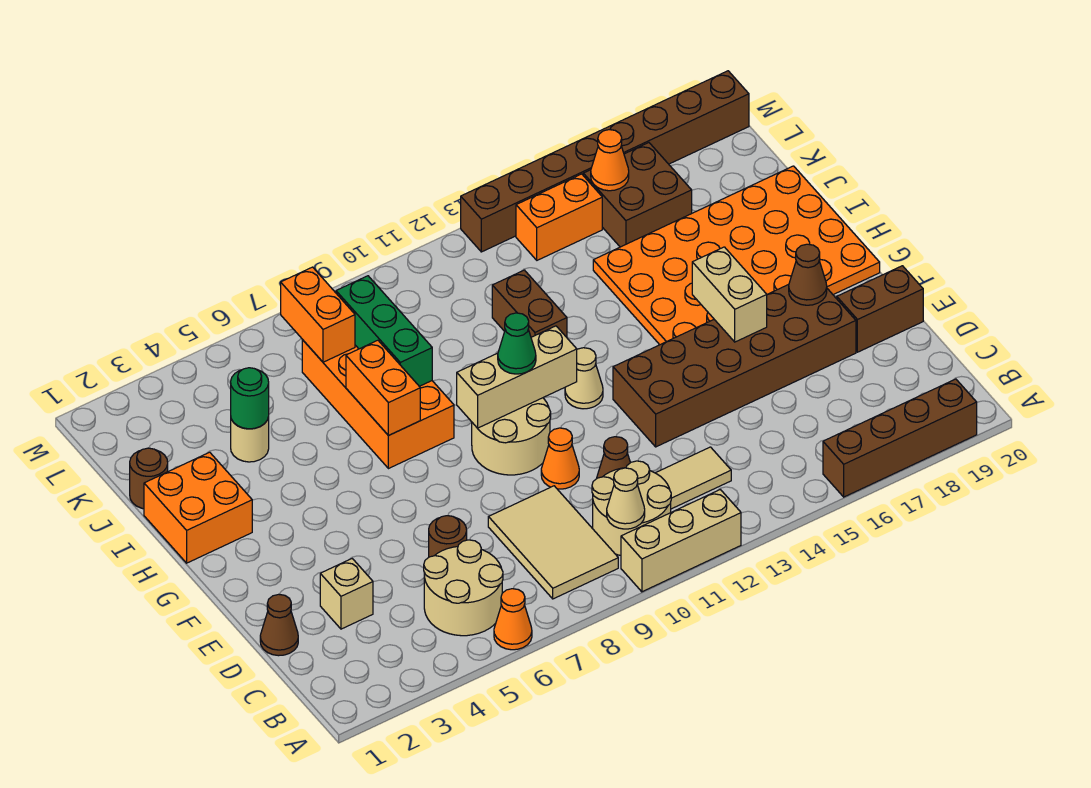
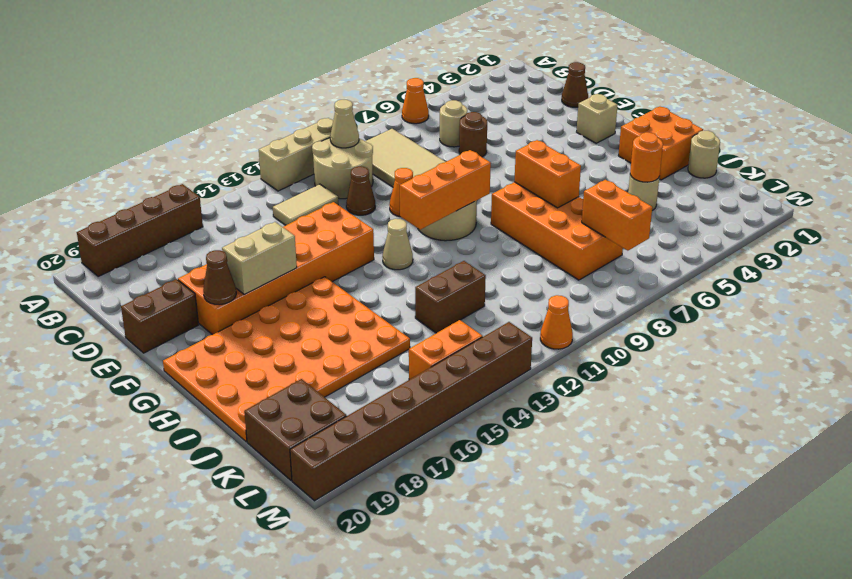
tan round brick B5:C6 level 1 -> tan round brick C6 level 1
tan brick D3 level 1 -> tan brick F2 level 1
brown brick E13:F18 level 1 -> orange brick E13:F18 level 1
tan brick F16:G16 level 2 -> tan brick F16:F17 level 2
tan brick G9:G11 level 2 -> orange brick G9:G11 level 2
green cone G10 level 3 -> none
green brick I8:K8 level 2 -> none
brown brick I12:J12 level 1 -> brown brick J12:J13 level 1
brown round brick J1 level 1 -> tan round brick J1 level 1
green round brick J4 level 2 -> orange round brick J4 level 2
brown brick K16:L17 level 1 -> brown brick K19:L20 level 1
orange cone L16 level 2 -> orange cone M11 level 1

